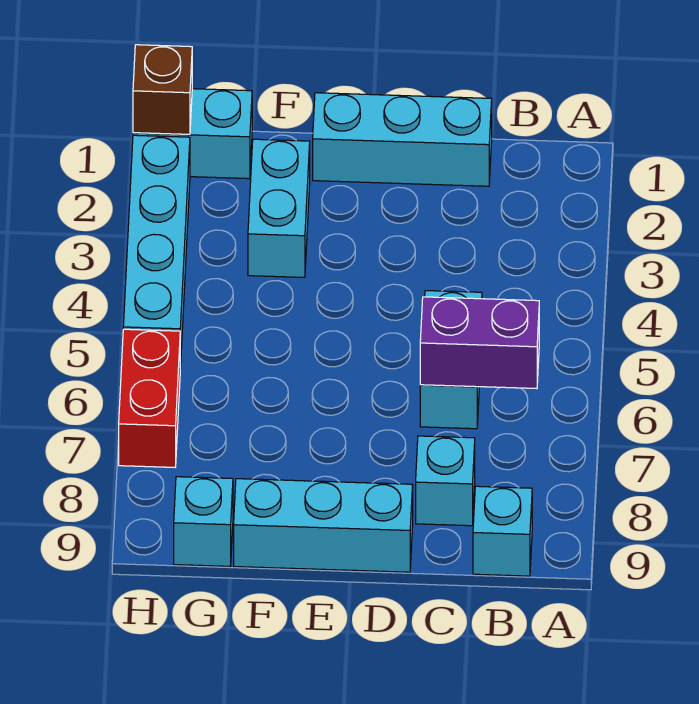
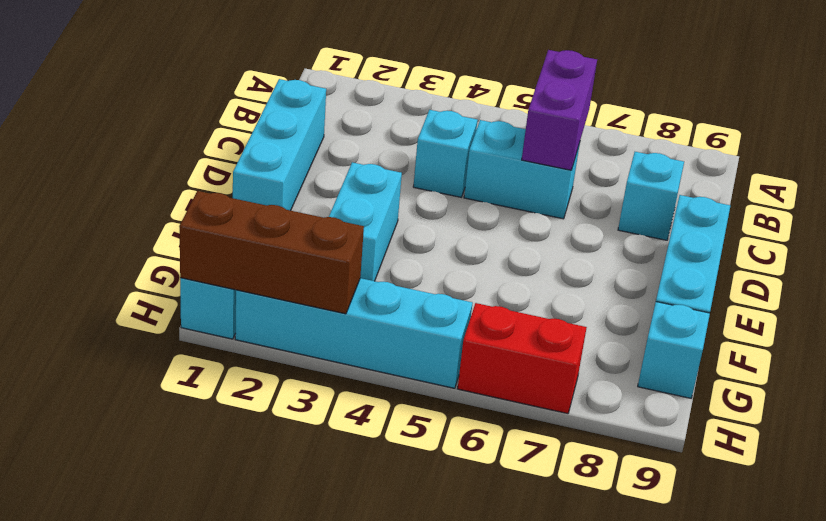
cyan brick B9 level 1 -> cyan brick C4 level 1
cyan brick F2:F3 level 1 -> cyan brick E3:F3 level 1
brown brick H1 level 2 -> brown brick H1:H3 level 2

